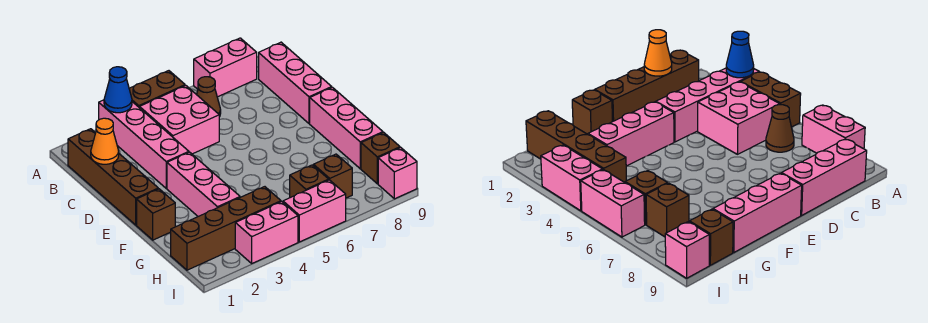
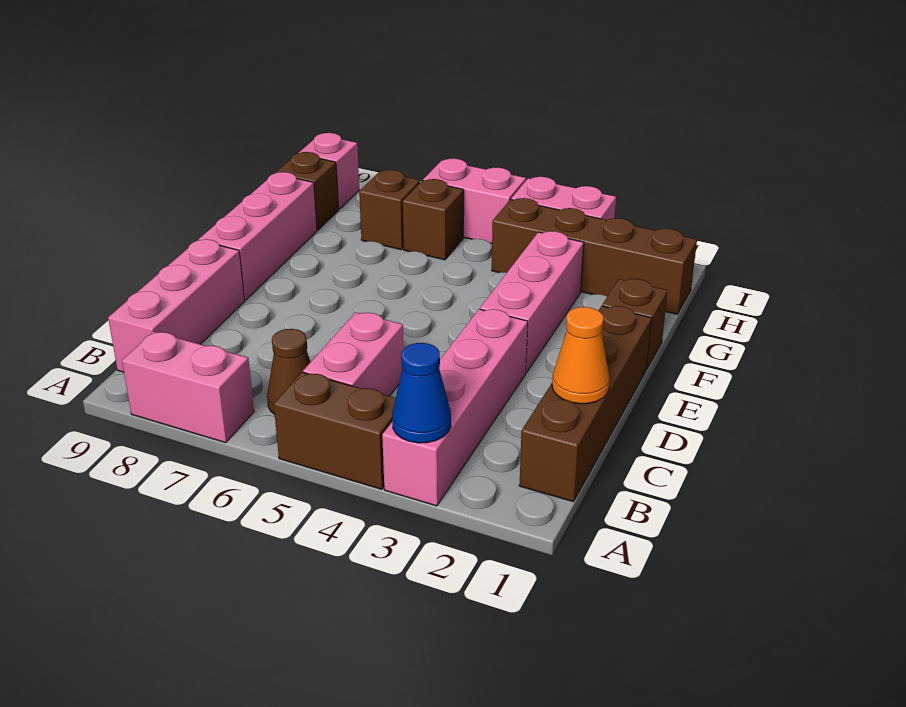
pink brick B4:C5 level 1 -> pink brick B5:C5 level 1

